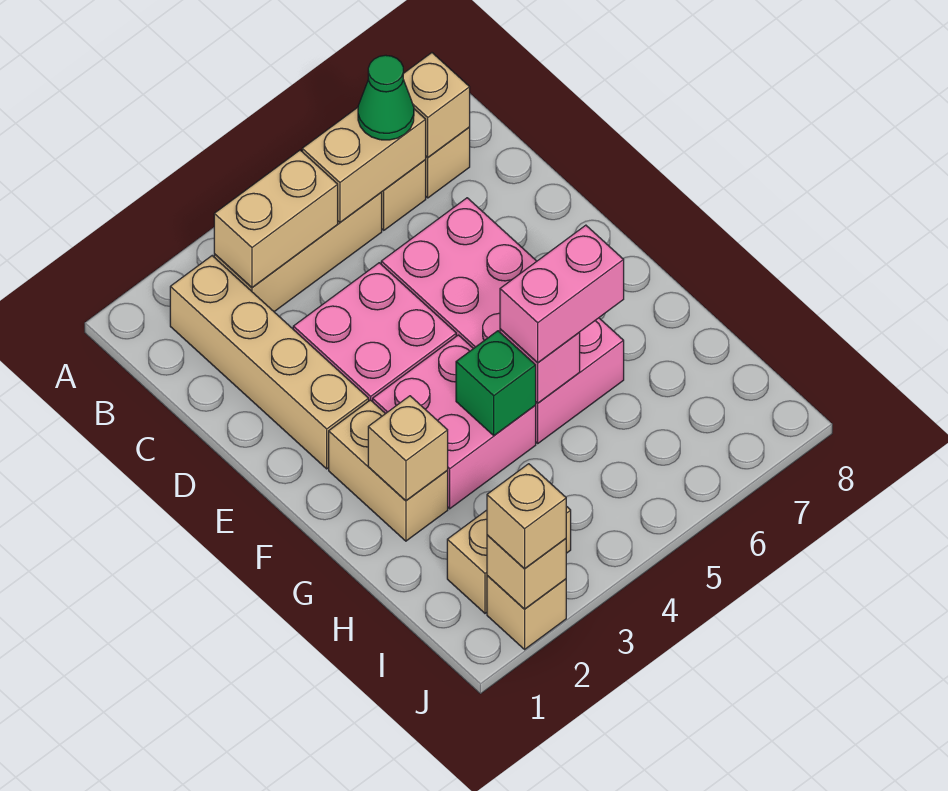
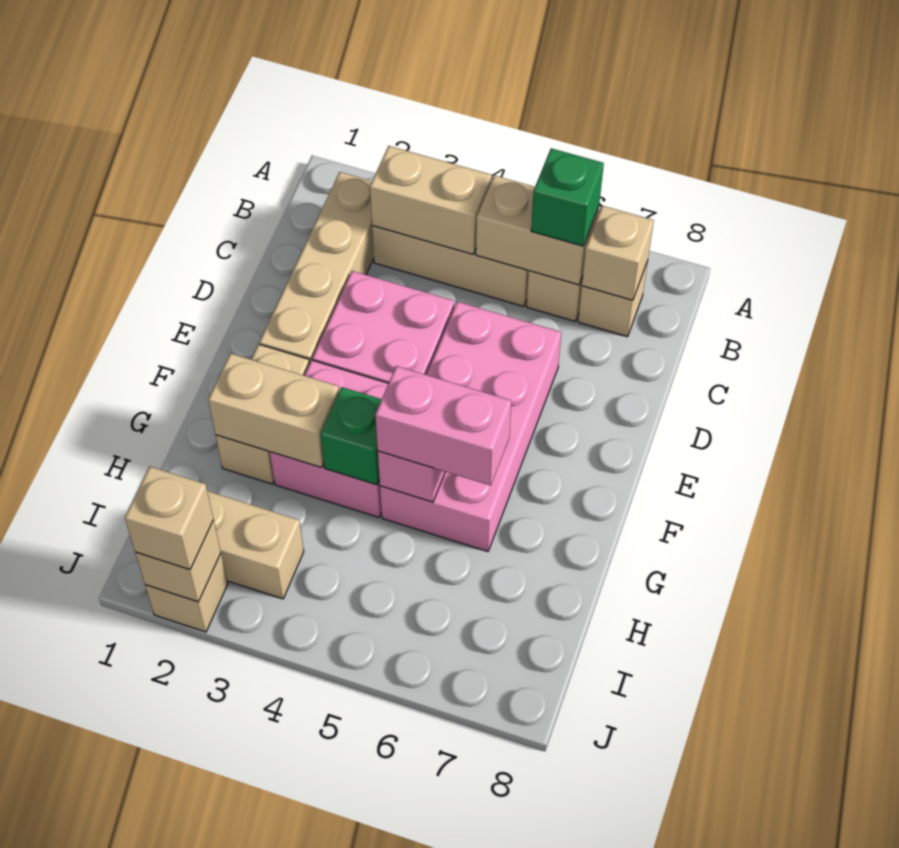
green cone B6 level 3 -> green brick B6 level 3
tan brick G2 level 2 -> tan brick G2:G3 level 2

